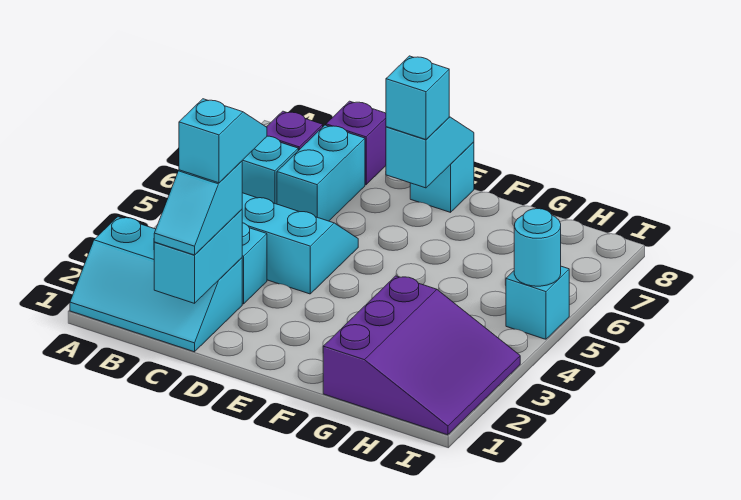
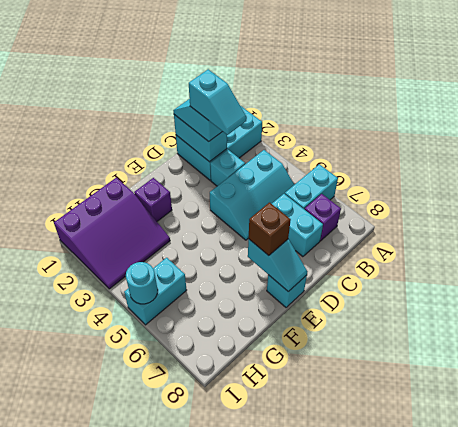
cyan slope A1:C2 level 1 top 2 -> cyan brick A1:C2 level 1
purple brick C8 level 1 -> purple brick F2 level 1
cyan brick E7 level 3 -> brown brick E7 level 3
purple slope G1:I3 level 1 top G -> purple slope G1:I3 level 1 top 1
cyan brick I5 level 1 -> cyan brick H5:I5 level 1

